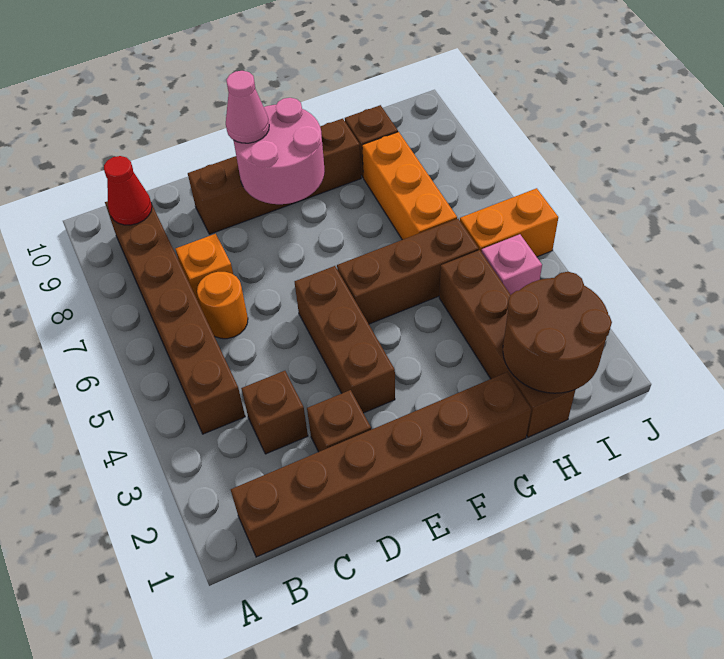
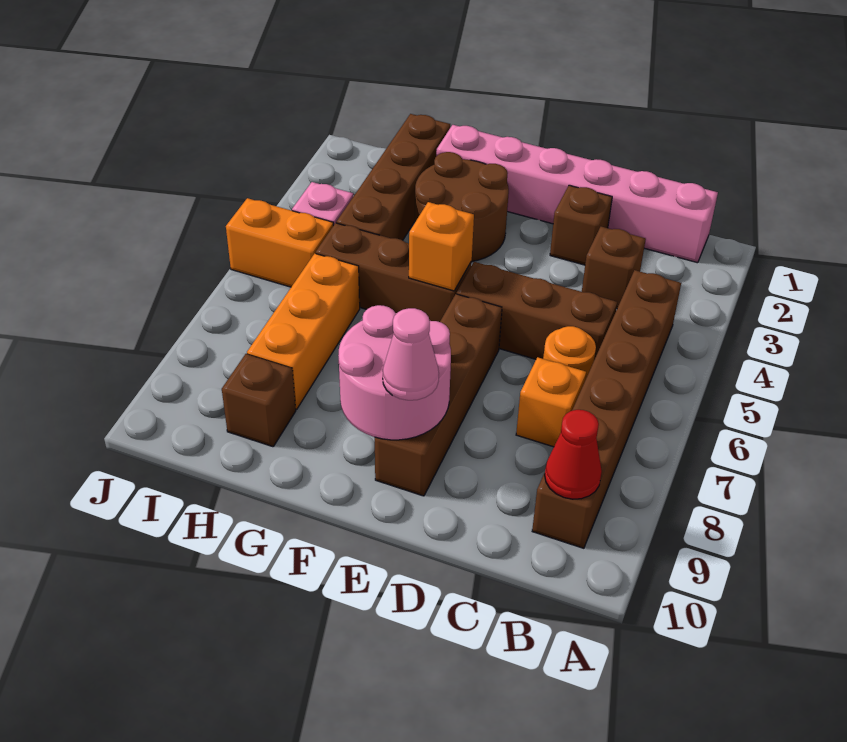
brown brick B1:G1 level 1 -> pink brick B1:G1 level 1
brown brick D9:G9 level 1 -> brown brick E6:E9 level 1
brown brick E3:E5 level 1 -> brown brick C5:E5 level 1
none -> orange brick F5 level 2
brown round brick H1:I2 level 2 -> brown round brick F2:G3 level 1

